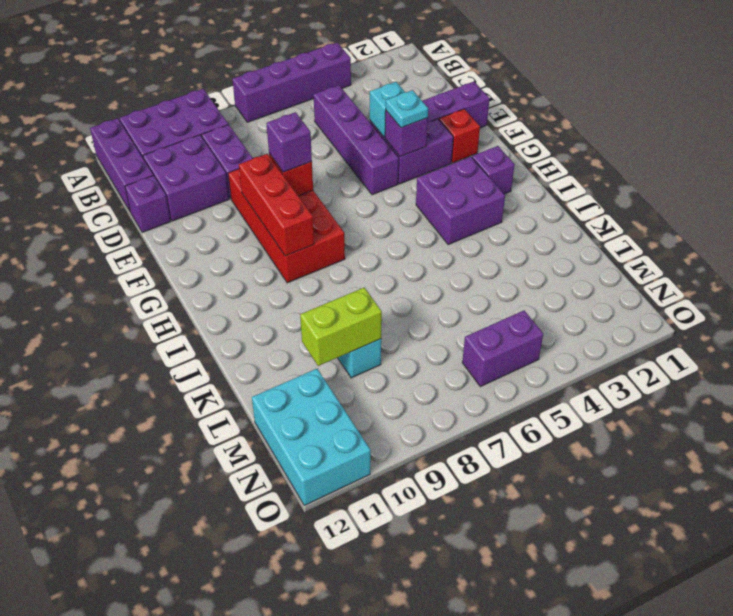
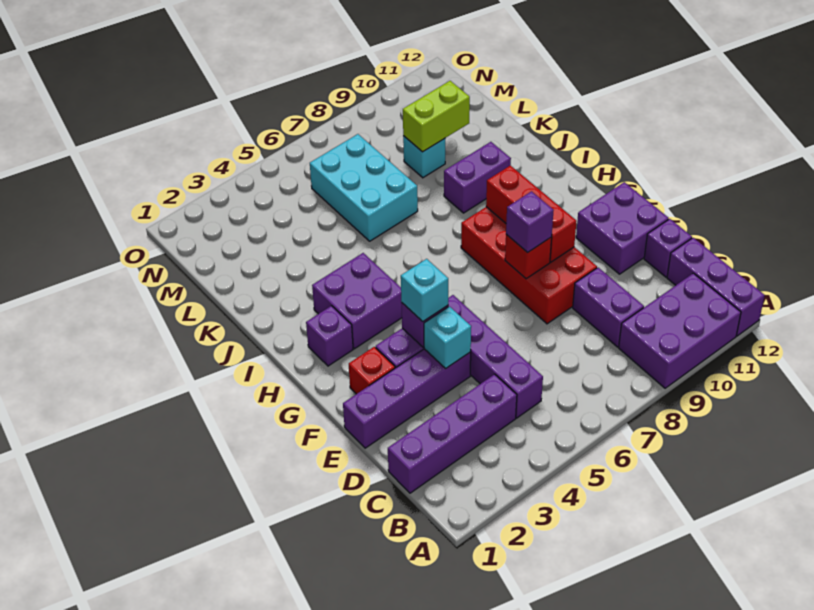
purple brick A4:A7 level 1 -> purple brick C1:C4 level 1
purple brick C10:D11 level 1 -> purple brick E11:F12 level 1
cyan plate F4 level 3 -> cyan brick F4 level 3
cyan brick M11:O12 level 1 -> cyan brick K6:M7 level 1
purple brick N5:N6 level 1 -> purple brick J9:J10 level 1

